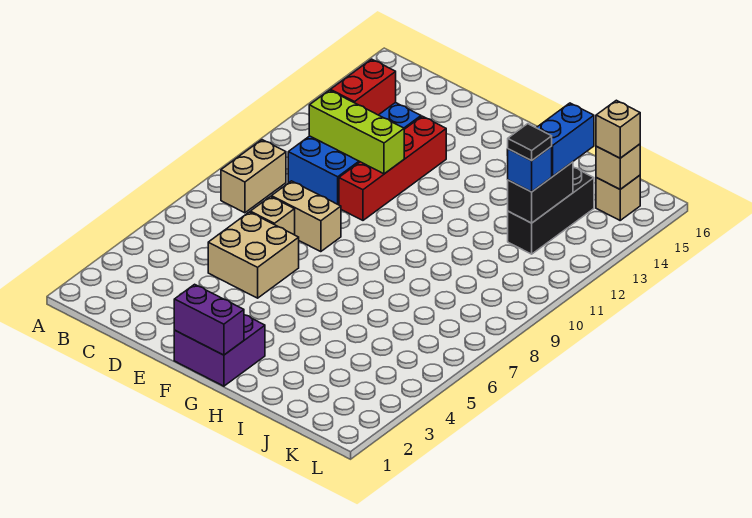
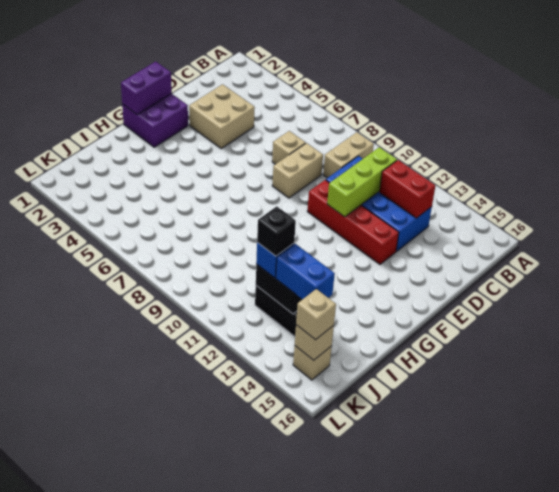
tan brick B8:B9 level 1 -> tan brick B9:C9 level 1
tan brick D5:E6 level 1 -> tan brick D3:E4 level 1
black tile J12 level 4 -> black brick J12 level 4

